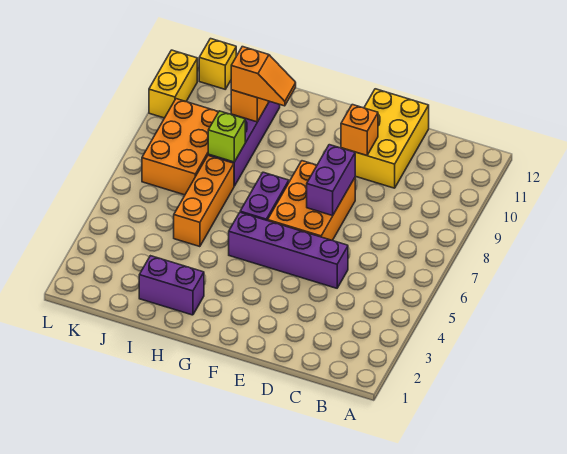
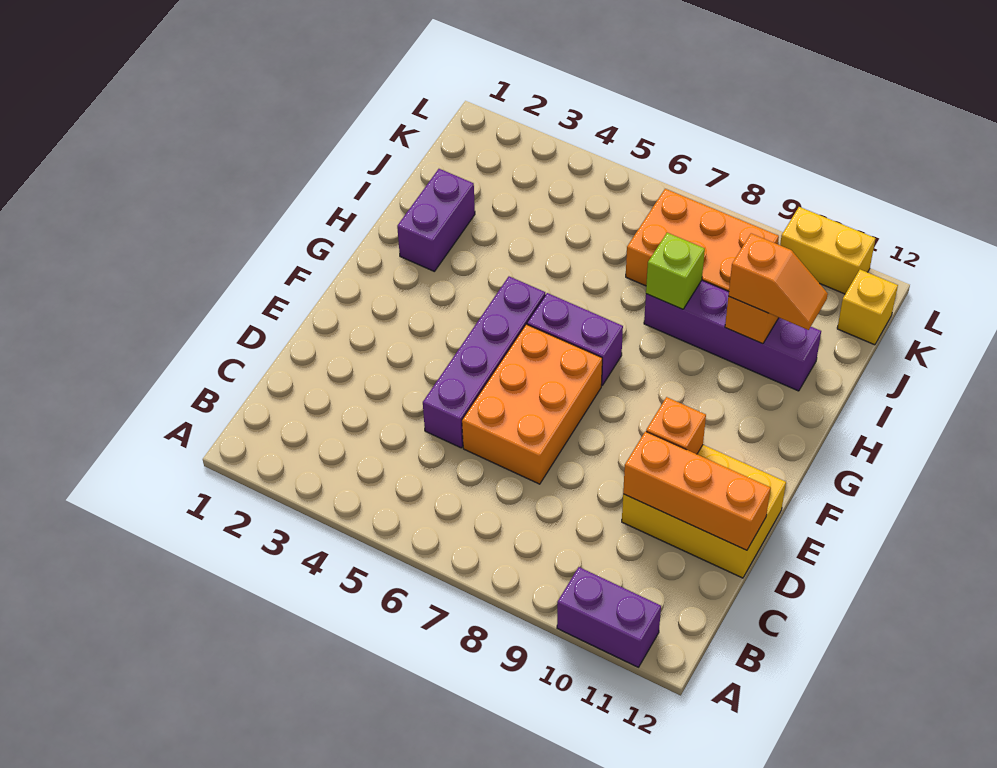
orange brick E6:F8 level 1 -> orange brick D6:F7 level 1
purple brick E7:E8 level 2 -> purple brick A10:A11 level 1
orange slope H10:I10 level 3 top I -> orange slope I10:I11 level 3 top 10
orange brick I5:I7 level 1 -> orange brick D10:D12 level 2

